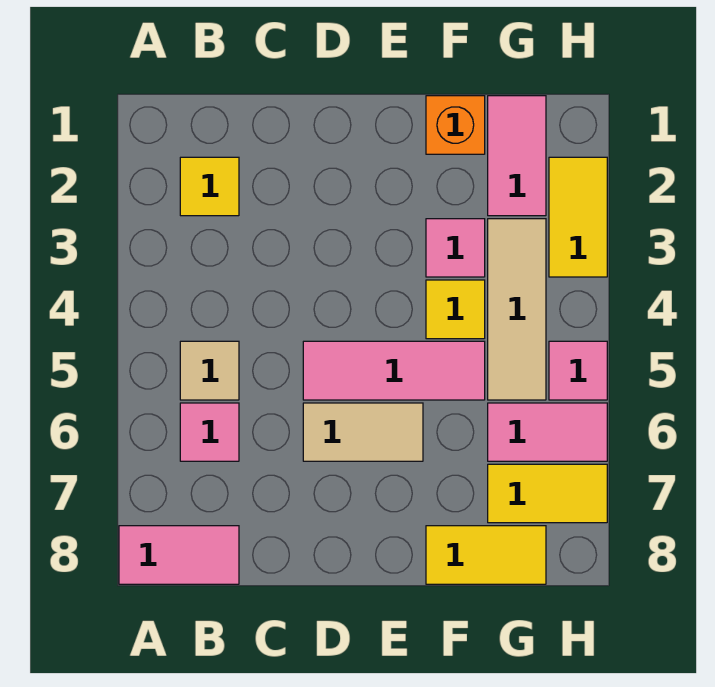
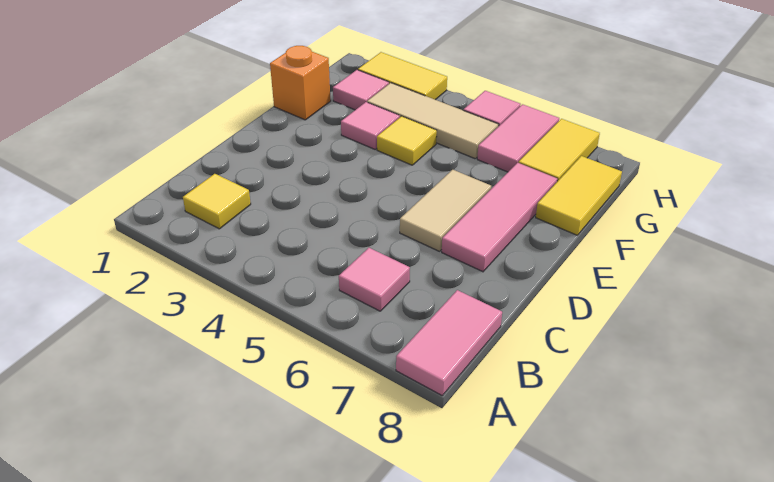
tan tile B5 level 1 -> none
pink tile D5:F5 level 1 -> pink tile D7:F7 level 1
pink tile G1:G2 level 1 -> pink tile G2 level 1

